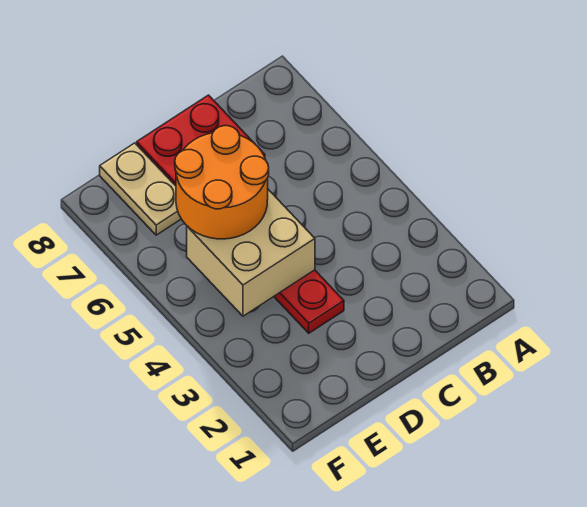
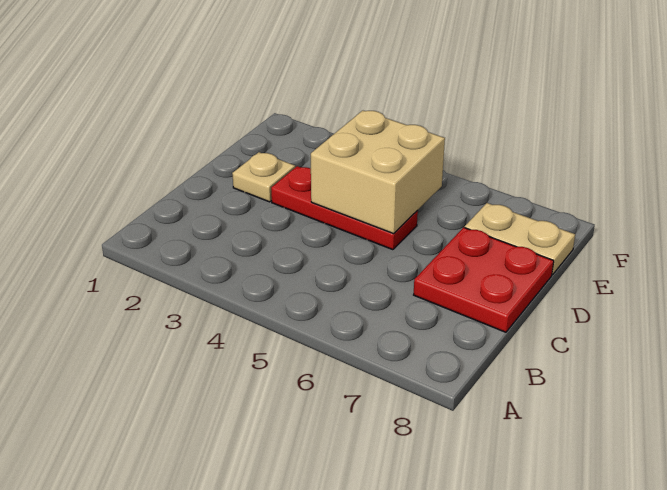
none -> tan plate D2 level 1
orange round brick D5:E6 level 3 -> none

